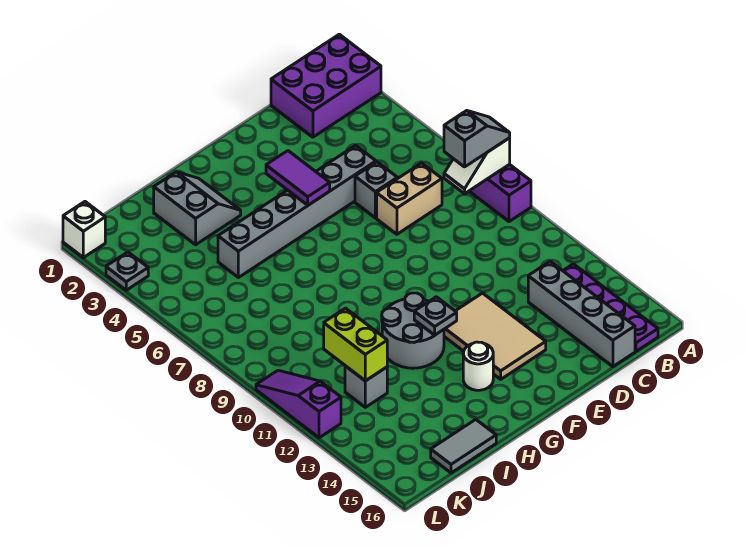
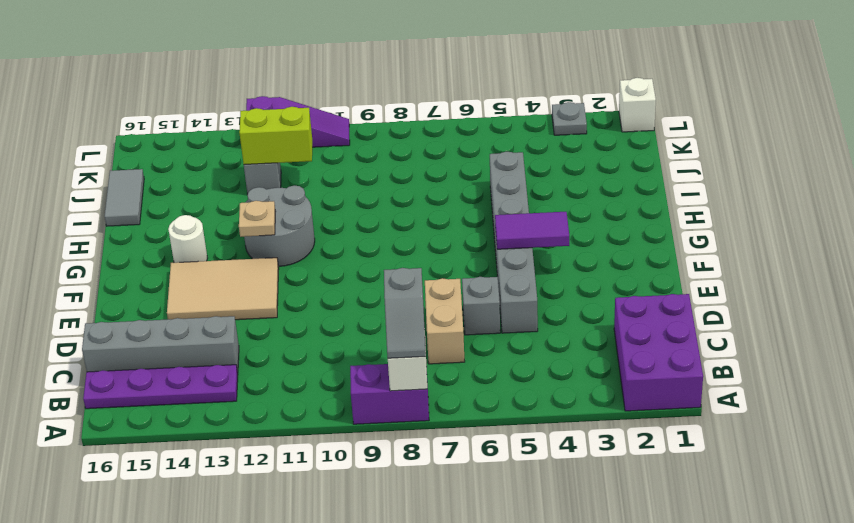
grey plate G12 level 2 -> tan plate G12 level 2
grey slope H2:I3 level 1 top I -> none

